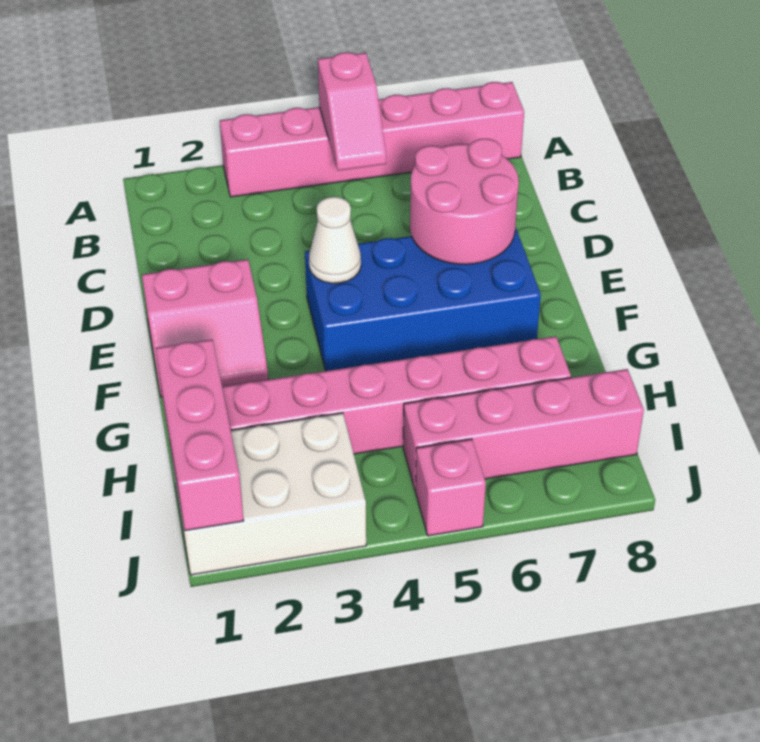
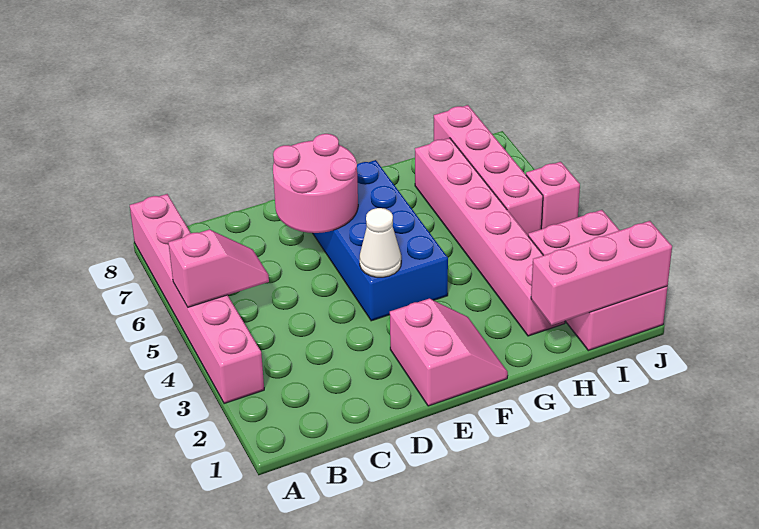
white brick I1:J3 level 1 -> pink brick I1:J3 level 1

